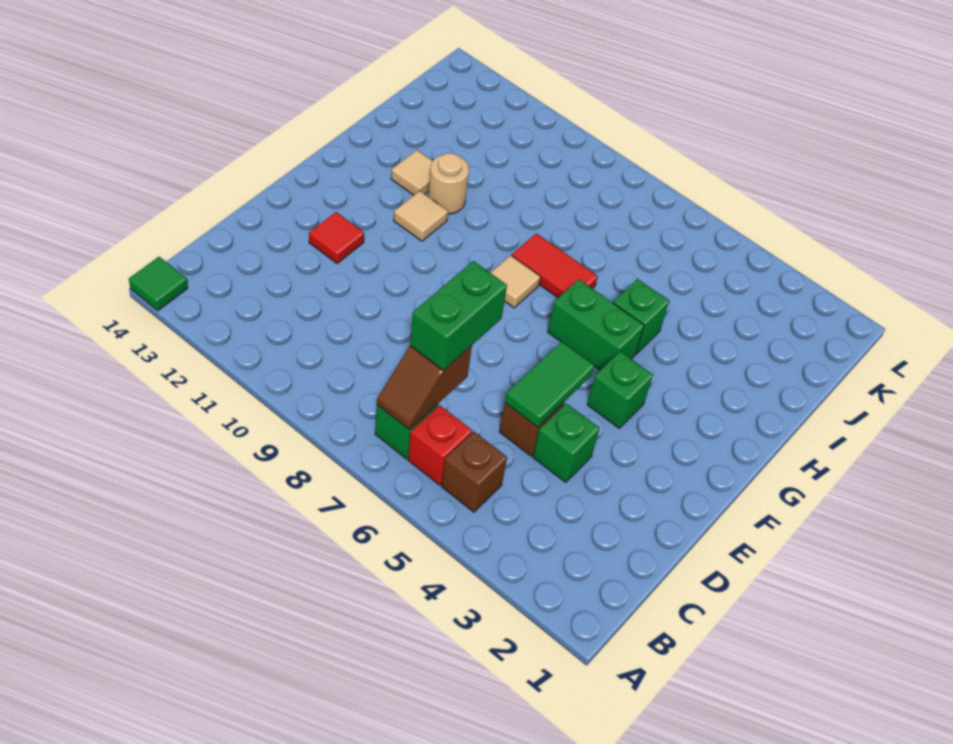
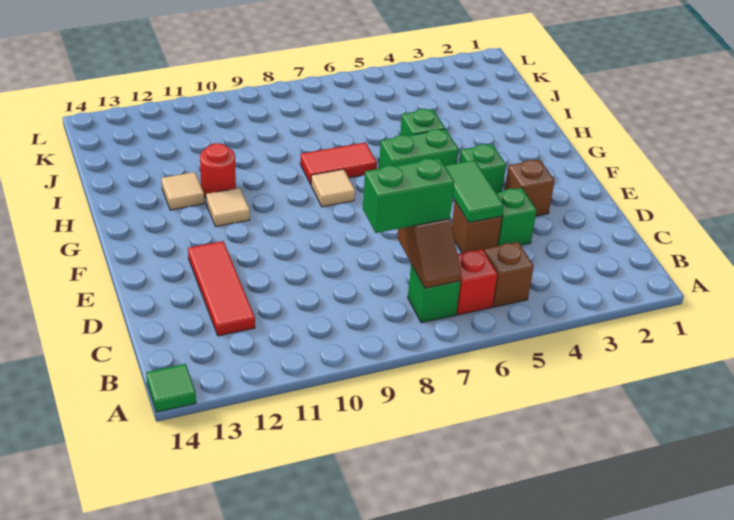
green brick C7:D7 level 3 -> green brick C7:C8 level 3
none -> brown brick E3 level 1
red tile E12 level 1 -> red tile C12:E12 level 1
tan round brick H11 level 1 -> red round brick H11 level 1

